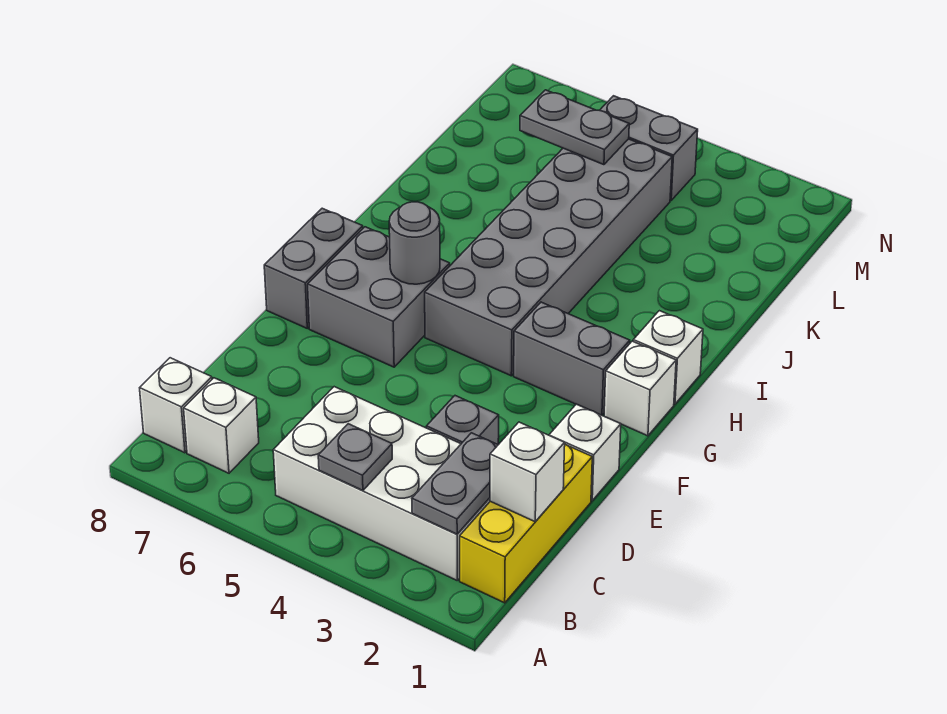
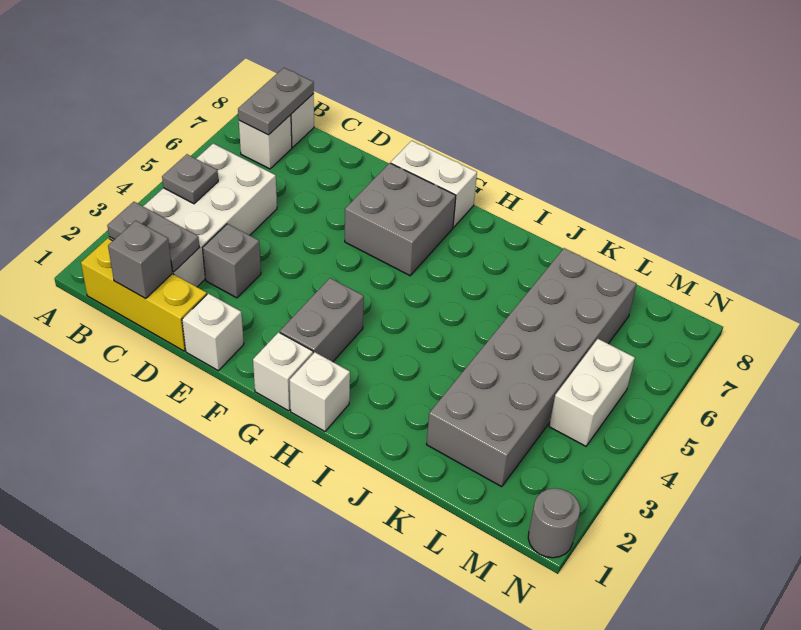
white brick C1 level 2 -> grey brick C1 level 2
grey brick F8:G8 level 1 -> white brick F8:G8 level 1
grey brick G4:L5 level 1 -> grey brick K2:L7 level 1
grey round brick G6 level 2 -> grey round brick N1 level 1
grey plate L5:L6 level 2 -> grey plate B7:B8 level 2
grey brick M4:M5 level 1 -> white brick M4:M5 level 1

